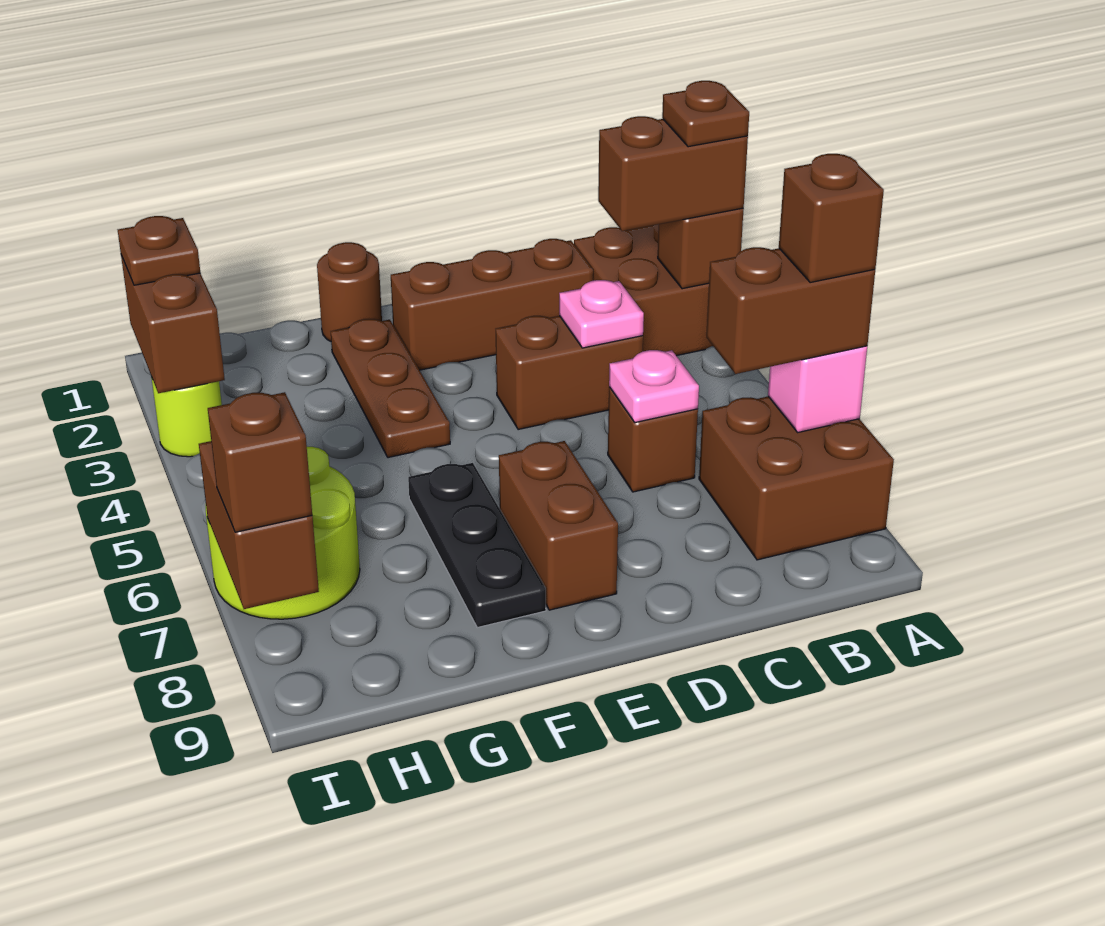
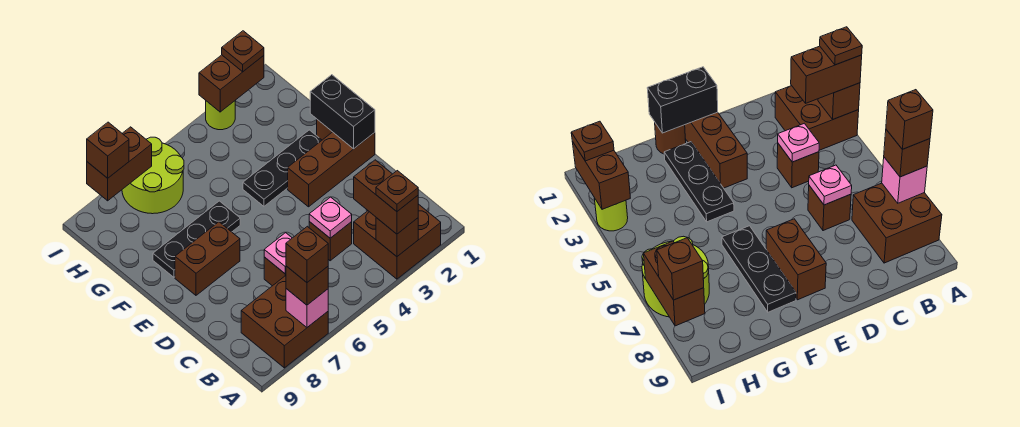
brown brick A7:B7 level 3 -> brown brick A7 level 3
brown brick C2:E2 level 1 -> brown brick E1:E3 level 1
brown brick C4:D4 level 1 -> brown brick C4 level 1
none -> black brick E1:F1 level 2
brown plate F2:F4 level 1 -> black plate F2:F4 level 1

